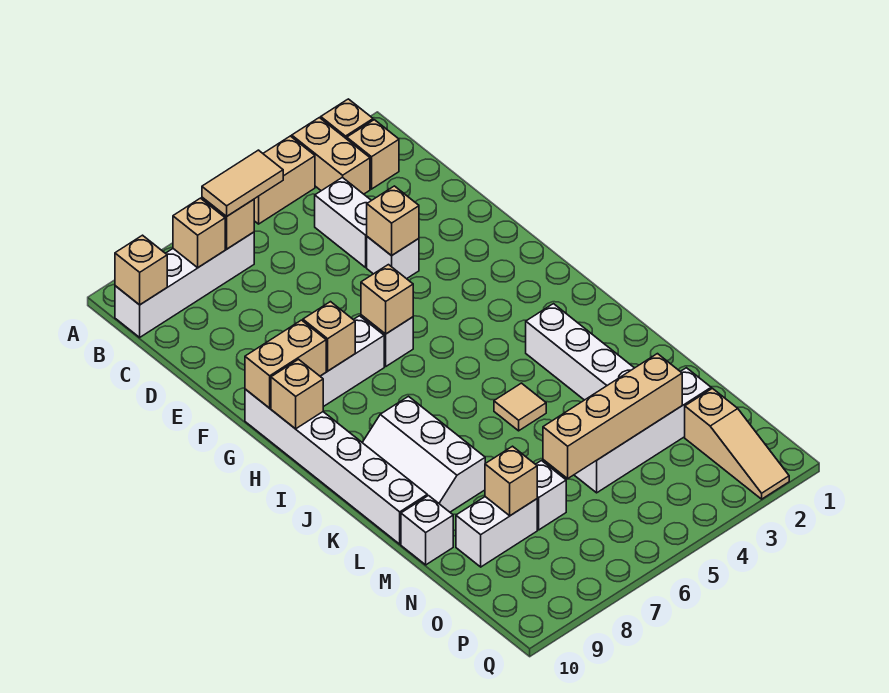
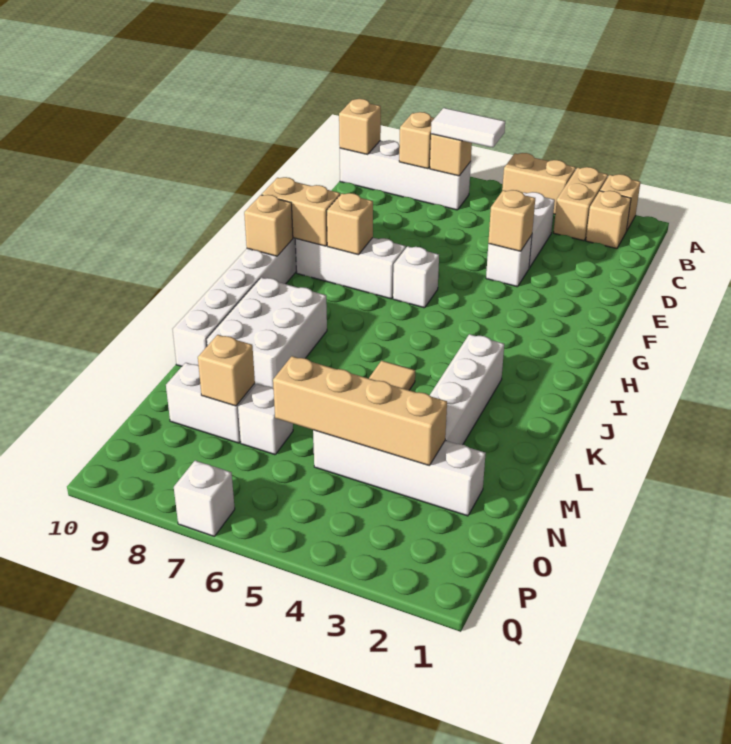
tan tile B6:B7 level 3 -> white tile B6:B7 level 3
tan brick G6 level 2 -> none
white slope J8:L9 level 1 top 8 -> white brick J8:L9 level 1
white brick M10 level 1 -> white brick Q7 level 1
tan slope O2:Q2 level 1 top O -> none

